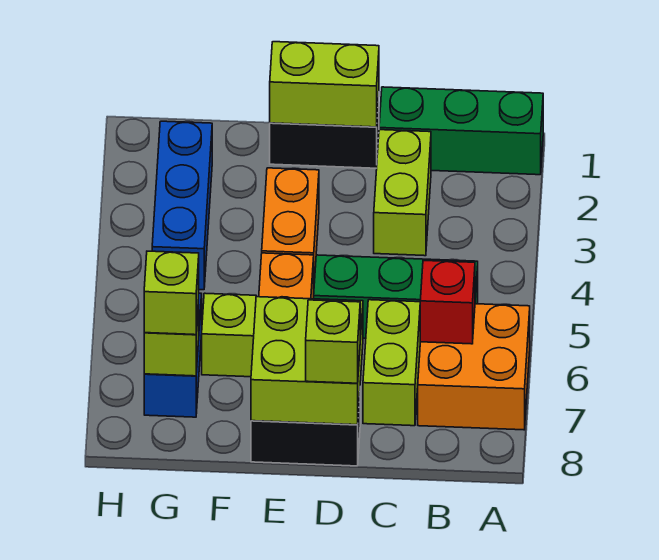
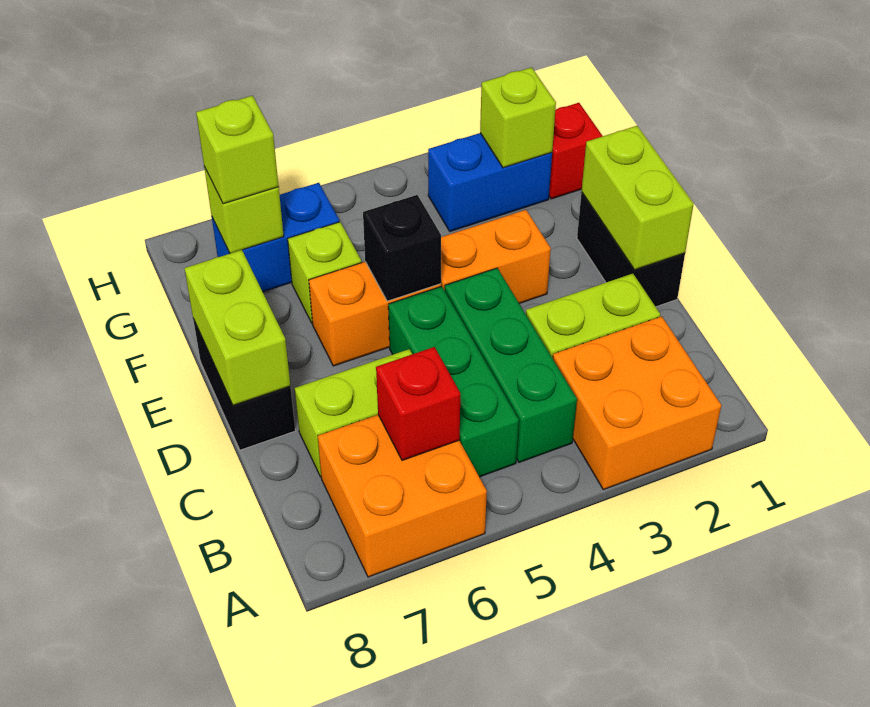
green brick A1:C1 level 1 -> green brick B4:D4 level 1
none -> orange brick A2:B3 level 1
lime brick D7:E8 level 2 -> lime brick D8:E8 level 2
lime brick D8 level 3 -> lime brick G2 level 2
none -> black brick E5 level 2
none -> red brick G1 level 1
blue brick G2:G4 level 1 -> blue brick G2:G3 level 1

